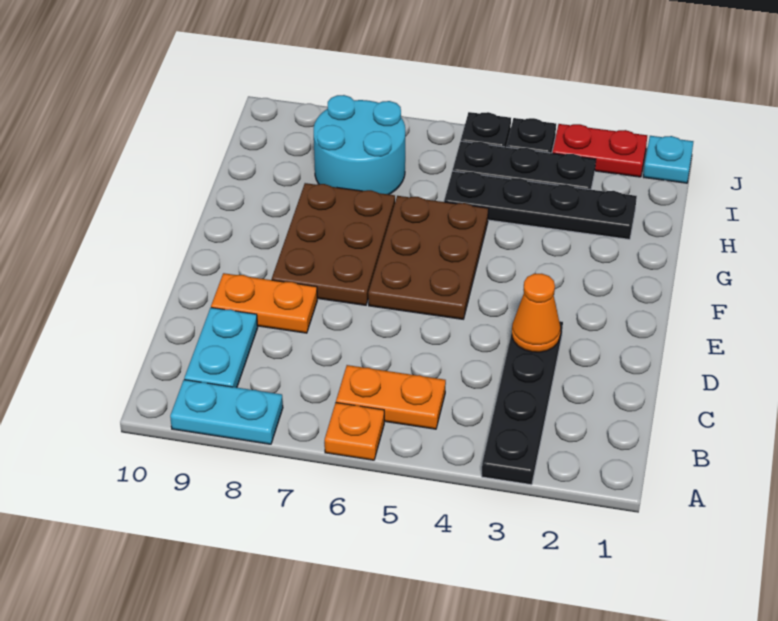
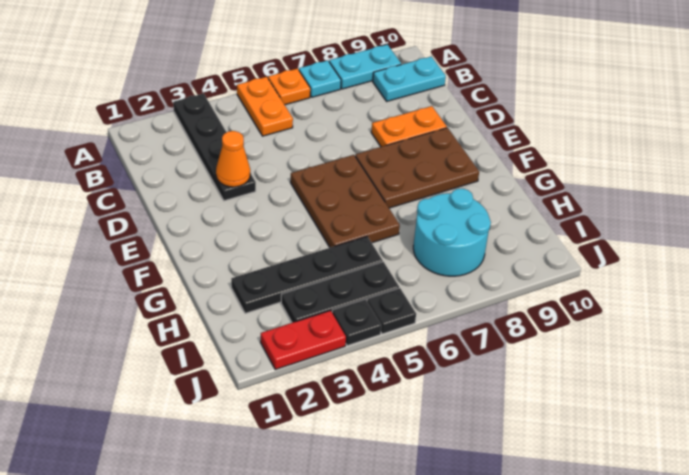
orange plate B5:B6 level 1 -> orange plate A5:B5 level 1
cyan plate B9:C9 level 1 -> cyan plate B9:B10 level 1
brown plate E7:G8 level 1 -> brown plate E7:F9 level 1
cyan plate J1 level 1 -> cyan plate A7 level 1

